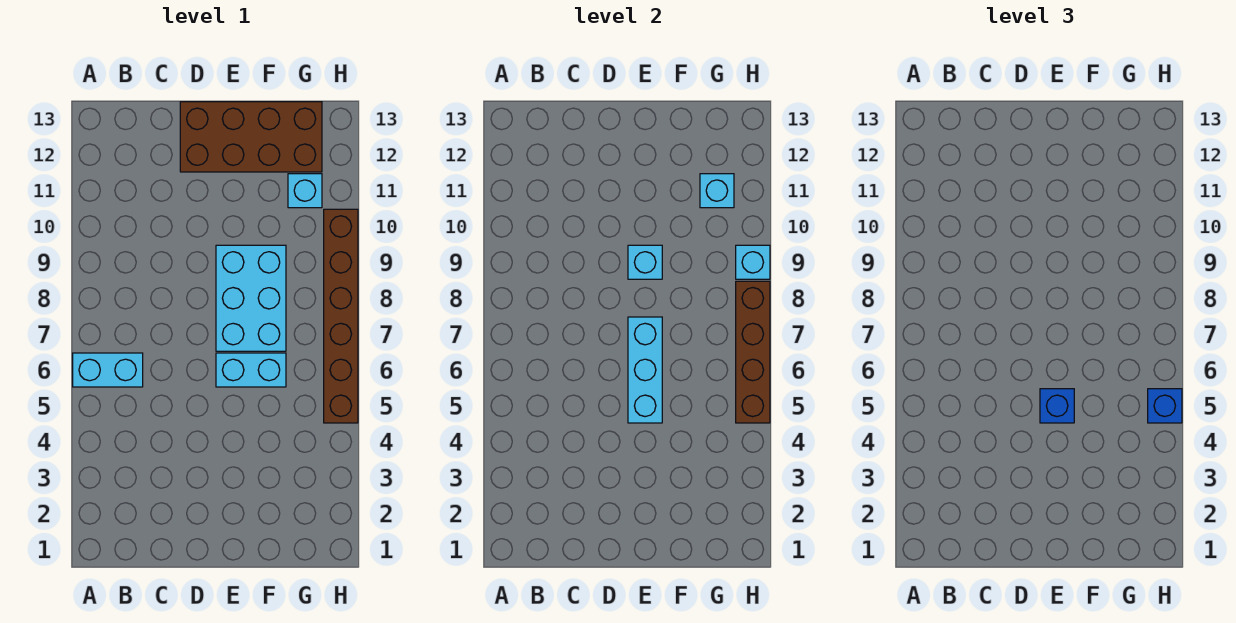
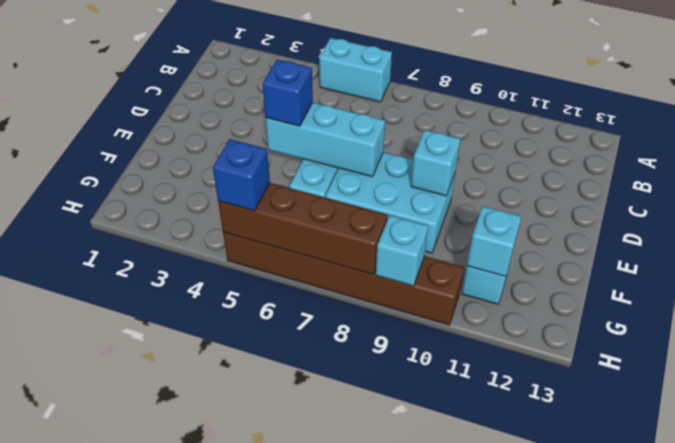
cyan brick A6:B6 level 1 -> cyan brick A5:A6 level 1
brown brick D12:G13 level 1 -> none

